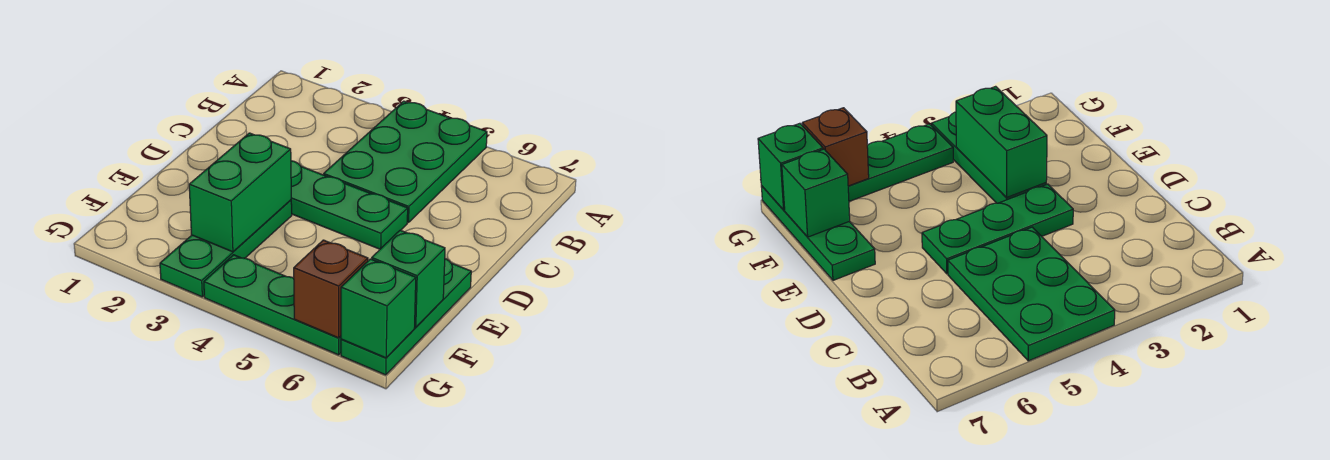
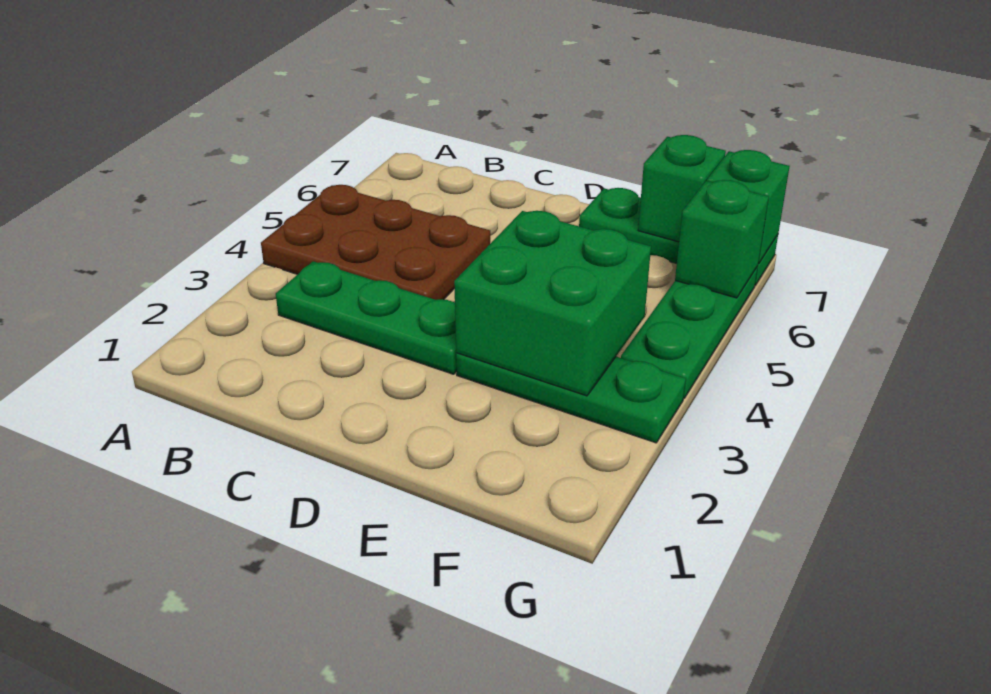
green plate A4:C5 level 1 -> brown plate A4:C5 level 1
green plate D3:D5 level 1 -> green plate B3:D3 level 1
green brick E3:F3 level 2 -> green brick E3:F4 level 2
brown brick G6 level 2 -> green brick G6 level 2

